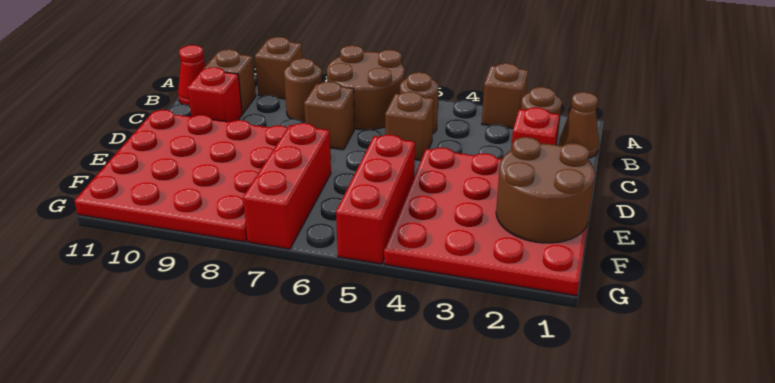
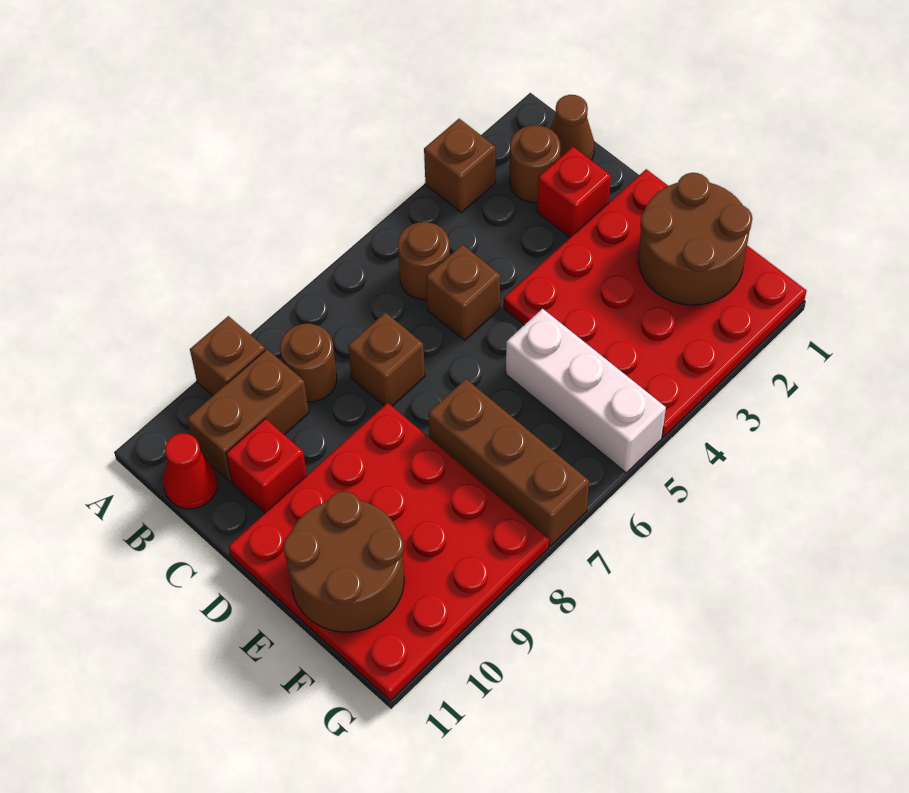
brown round brick A6:B7 level 1 -> brown round brick E10:F11 level 2
brown brick B10 level 1 -> brown brick B9:B10 level 1
red brick E5:G5 level 1 -> white brick E5:G5 level 1
red brick E7:G7 level 1 -> brown brick E7:G7 level 1

